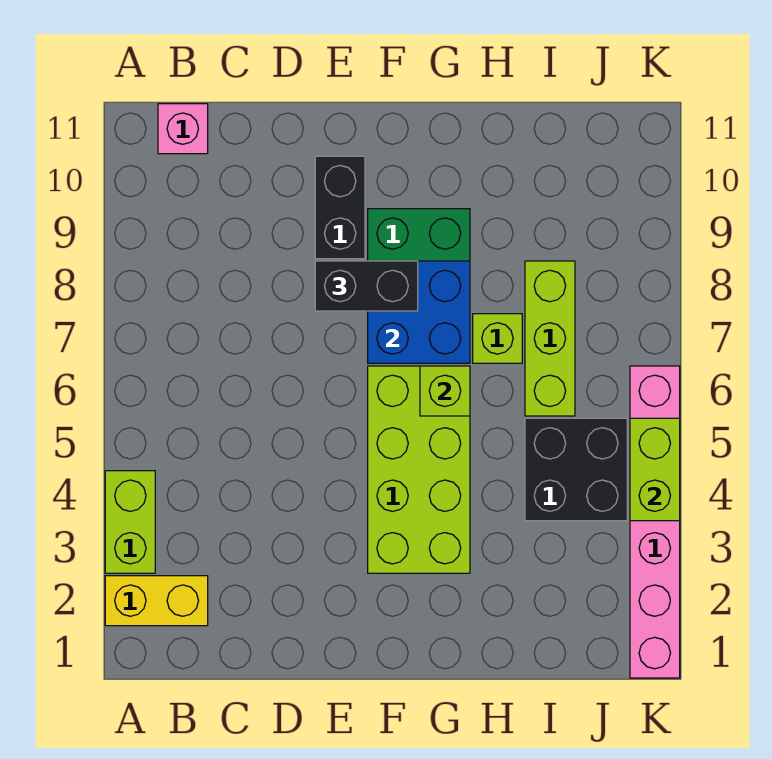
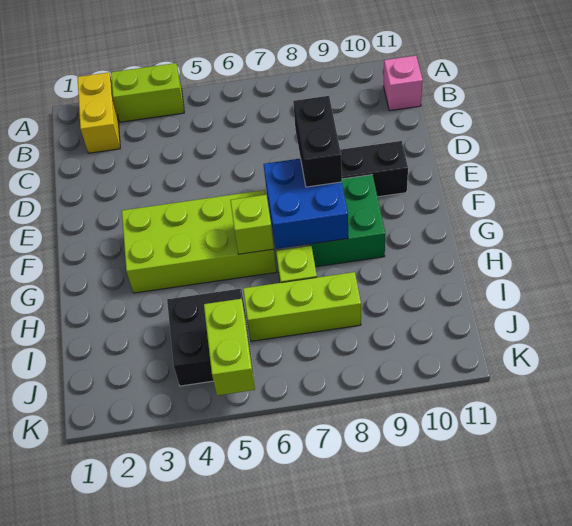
pink brick K1:K6 level 1 -> none
lime brick K4:K5 level 2 -> lime brick J5:K5 level 2

